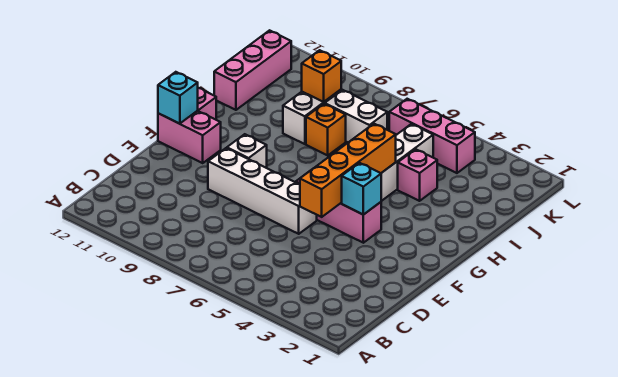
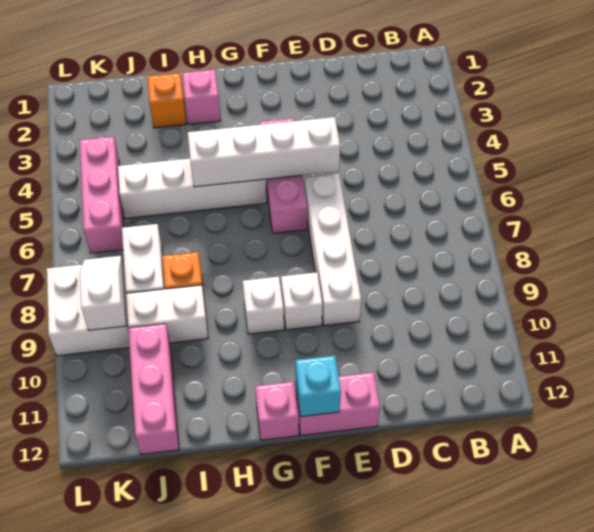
orange brick E5:H5 level 2 -> white brick E5:H5 level 2
cyan brick F4 level 2 -> none
pink brick F11:F12 level 1 -> pink brick E12:F12 level 1
none -> white brick G9 level 1
pink brick I4 level 1 -> pink brick H2 level 1
pink brick I12:K12 level 1 -> pink brick J10:J12 level 1
orange brick J9 level 2 -> orange brick I2 level 1
none -> white brick K8:L9 level 1
none -> white slope K8:K9 level 2 top 9

